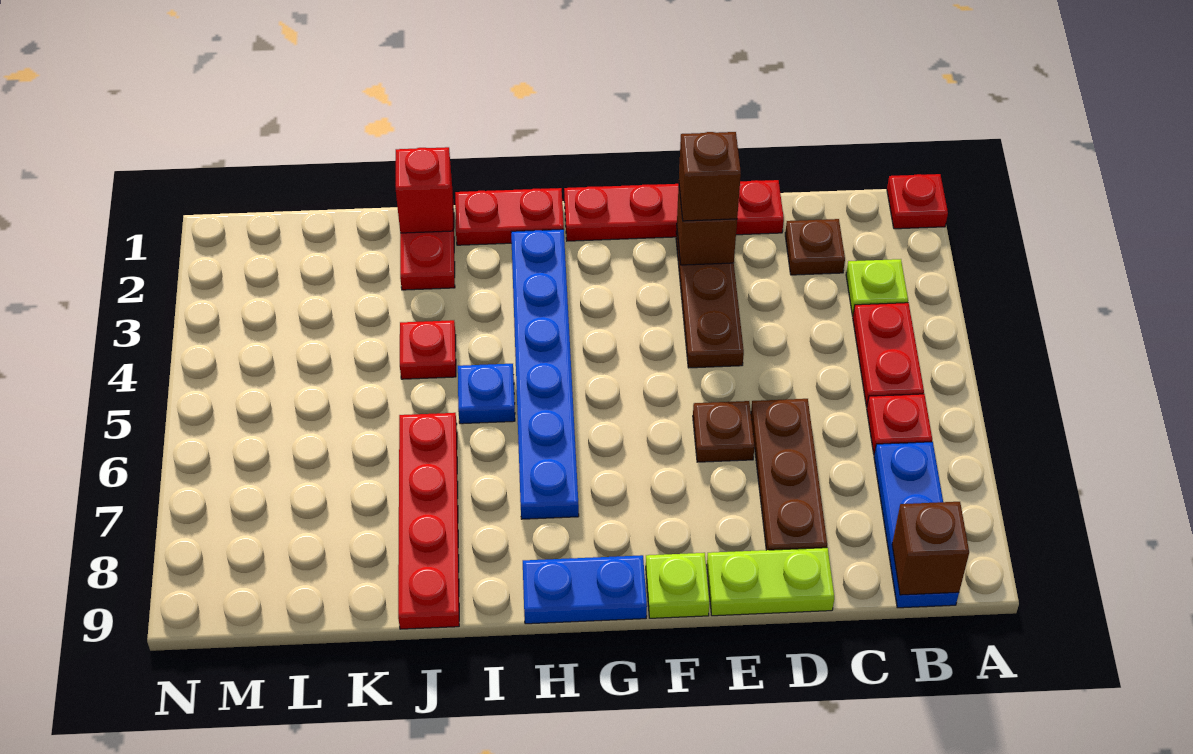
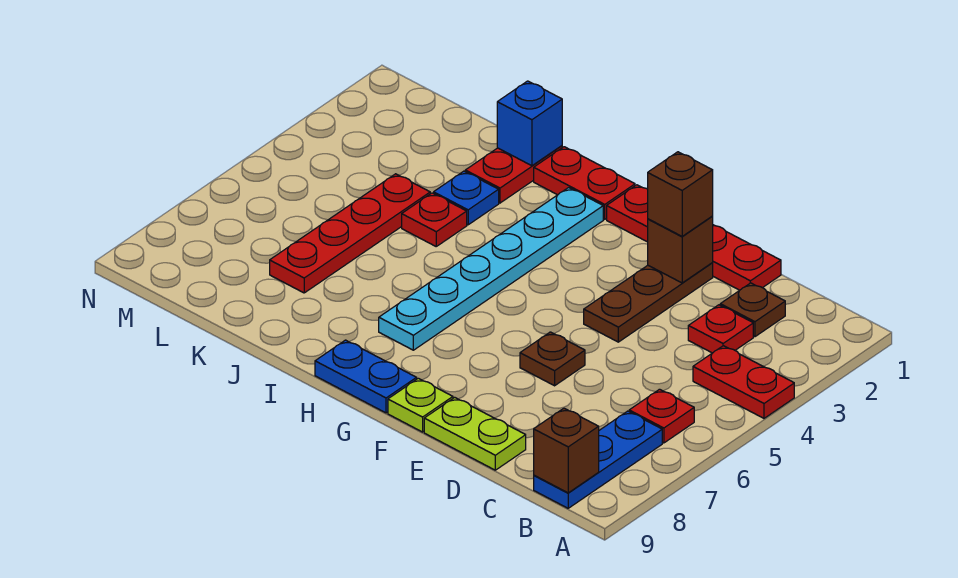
red plate A1 level 1 -> red plate C3 level 1
lime plate B3 level 1 -> none
red plate B4:B5 level 1 -> red plate A4:B4 level 1
brown plate D6:D8 level 1 -> none
blue plate H2:H7 level 1 -> cyan plate H2:H7 level 1
blue plate I5 level 1 -> blue plate J3 level 1
red brick J1 level 2 -> blue brick J1 level 2
red plate J6:J9 level 1 -> red plate K4:K7 level 1

